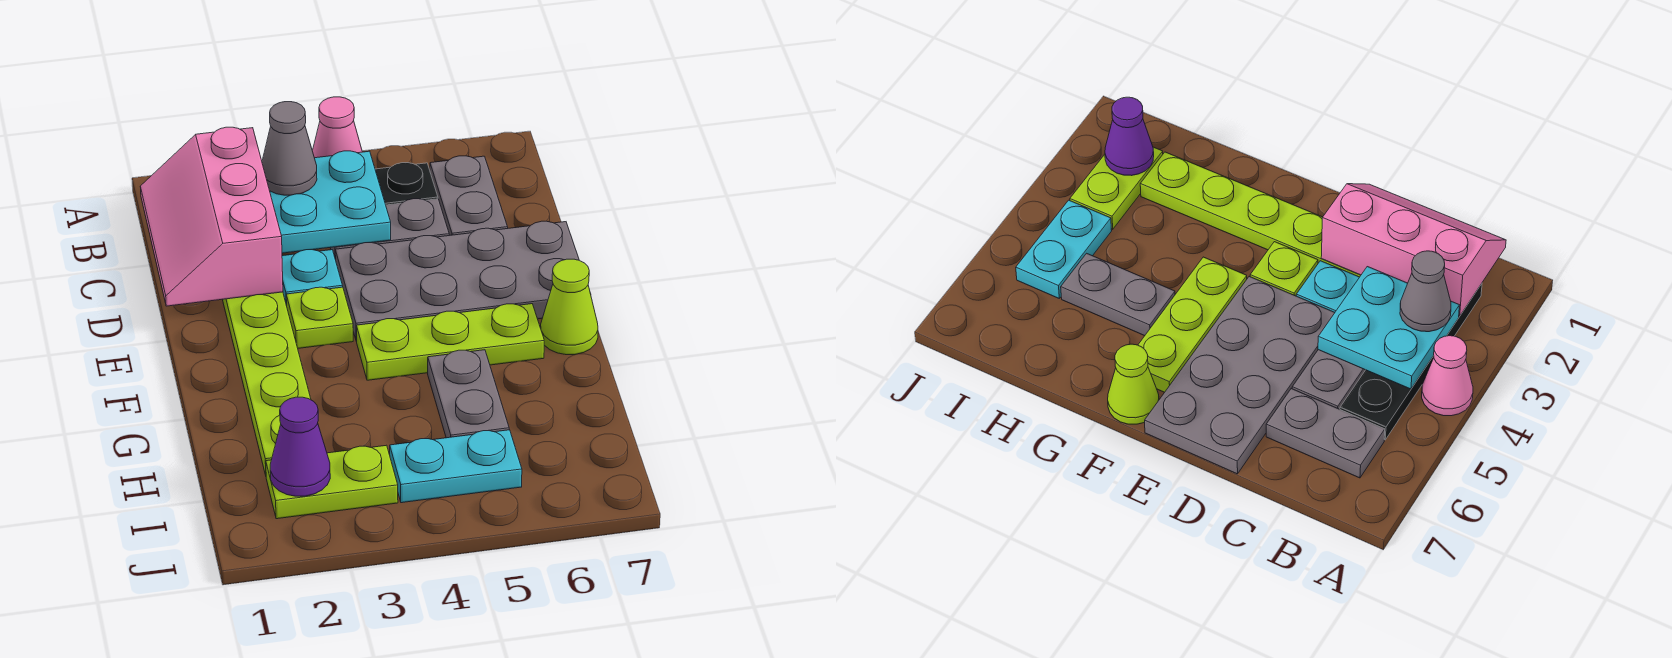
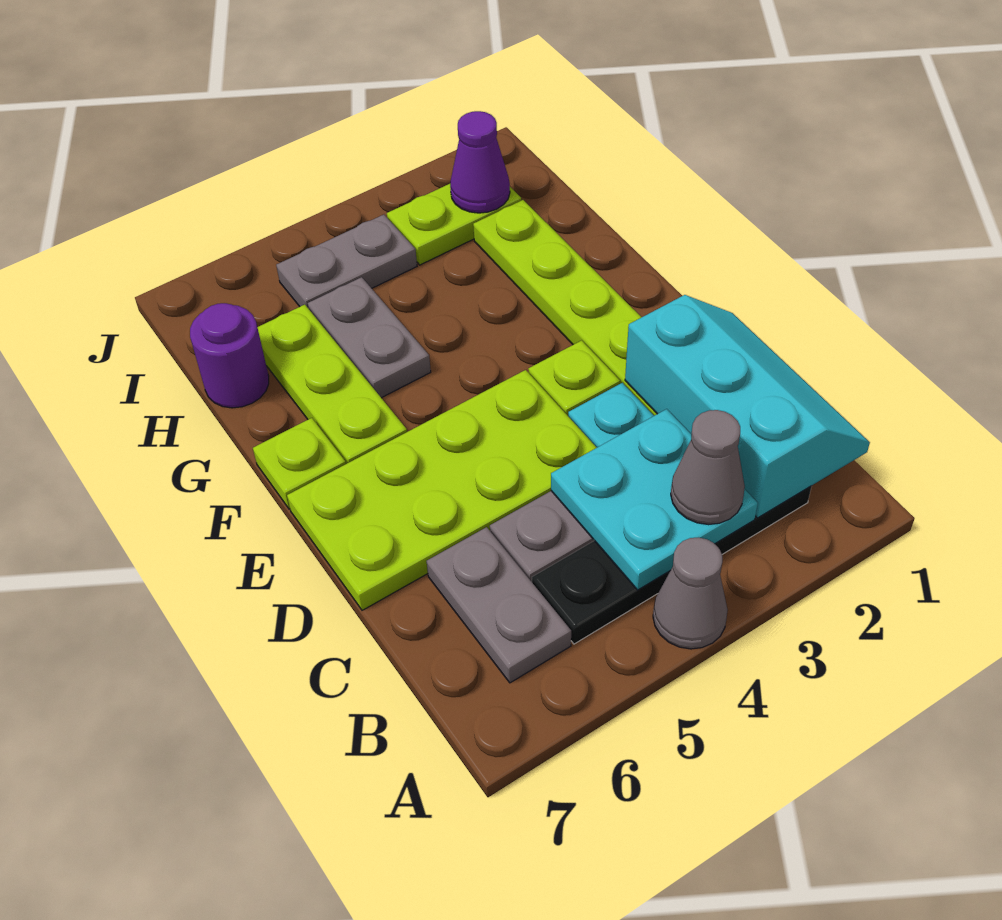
pink cone A4 level 1 -> grey cone A4 level 1
pink slope B1:D2 level 2 top 2 -> cyan slope B1:D2 level 2 top 2
grey plate D4:E7 level 1 -> lime plate D4:E7 level 1
lime plate F4:F6 level 1 -> lime plate F6:H6 level 1
lime cone F7 level 1 -> lime plate F7 level 1
none -> purple round brick H7 level 1
cyan plate I4:I5 level 1 -> grey plate I4:I5 level 1

